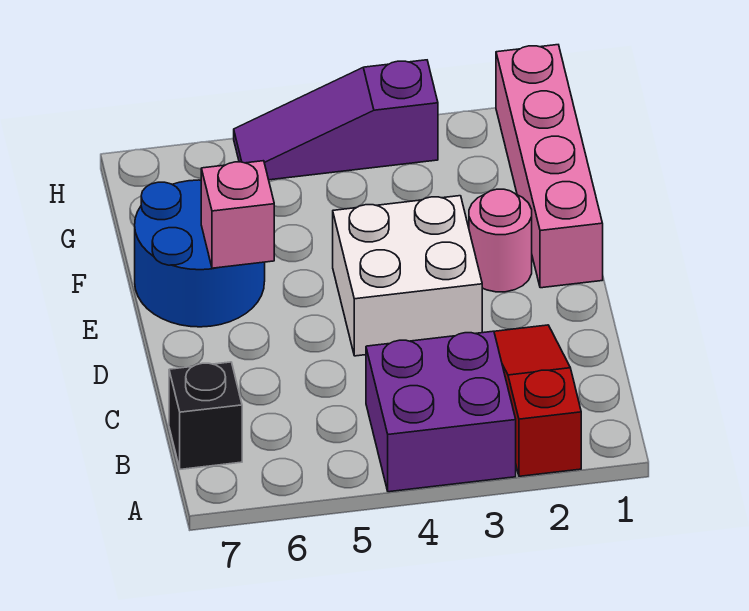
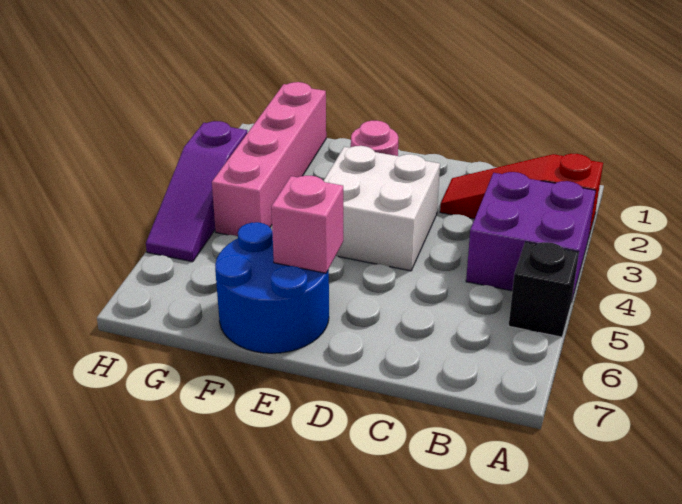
black brick B7 level 1 -> black brick A5 level 1
pink brick E1:H1 level 1 -> pink brick G1:G4 level 1

